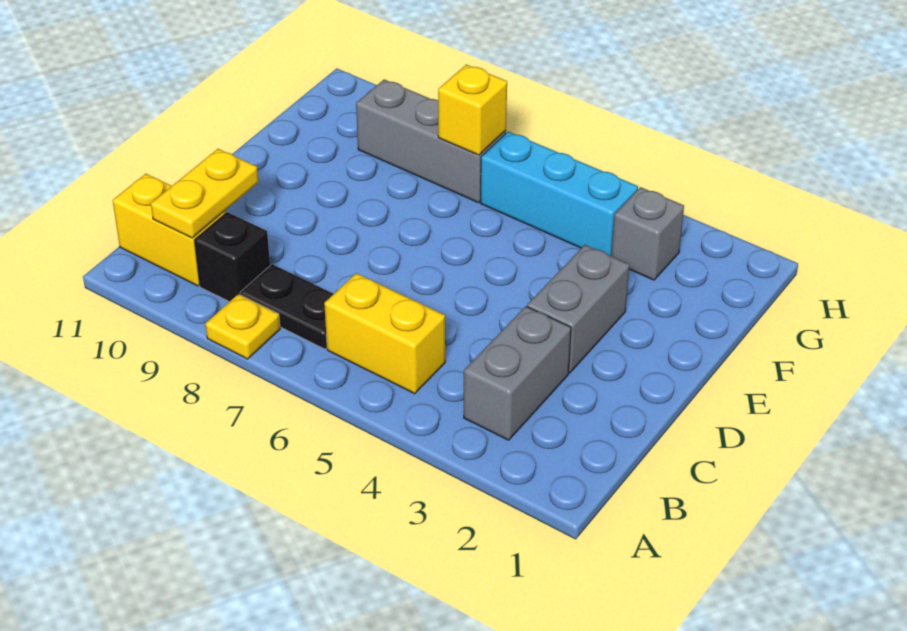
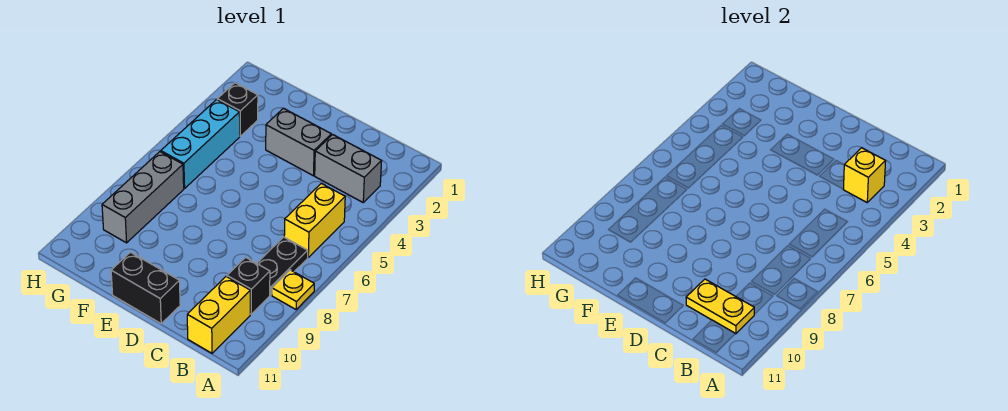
none -> black brick D11:E11 level 1
grey brick G3 level 1 -> black brick G3 level 1
yellow brick G7 level 2 -> yellow brick B3 level 2

